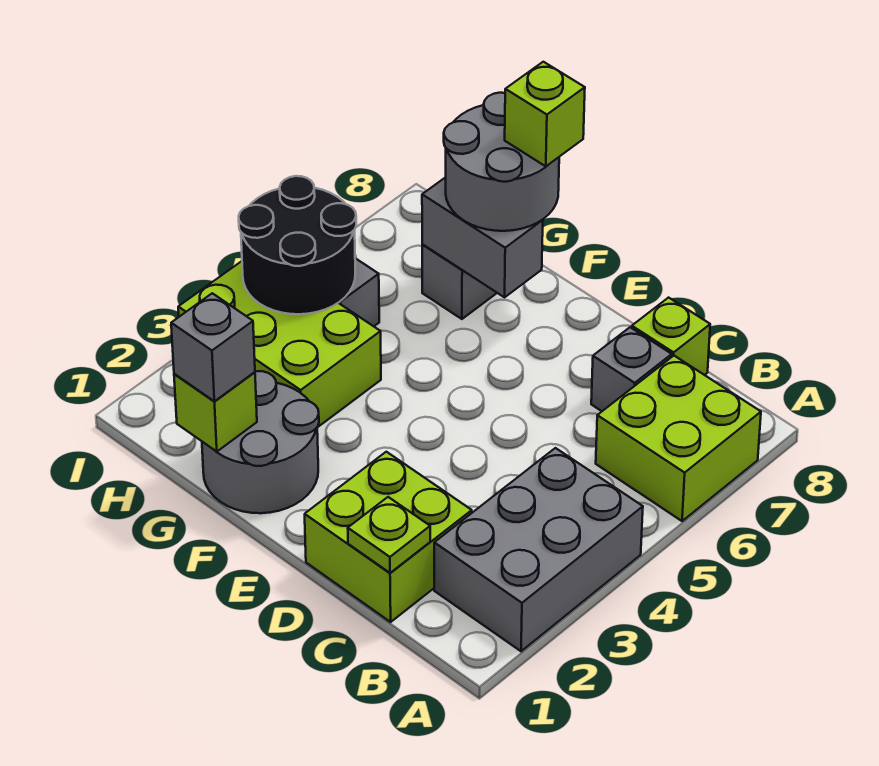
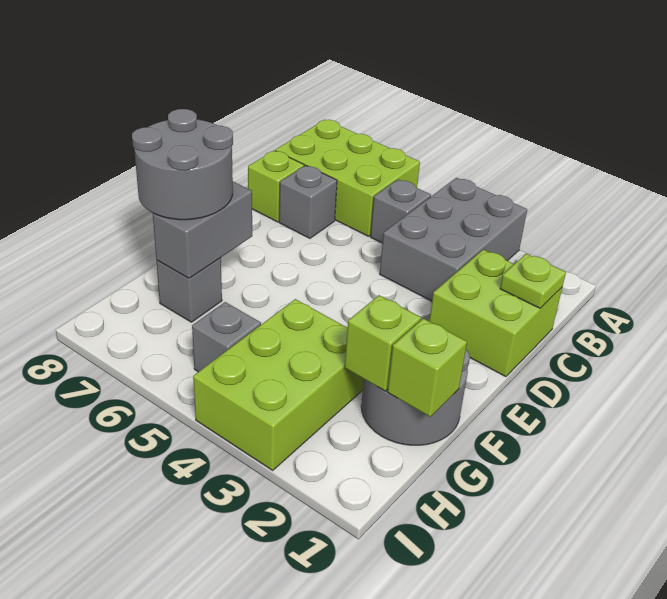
grey brick A2:B4 level 1 -> grey brick A3:C4 level 1
lime brick A6:B7 level 1 -> lime brick A6:B8 level 1
lime brick F8 level 4 -> lime brick G2 level 2
grey brick G1 level 3 -> grey brick B5 level 1
black round brick H4:I5 level 2 -> none

